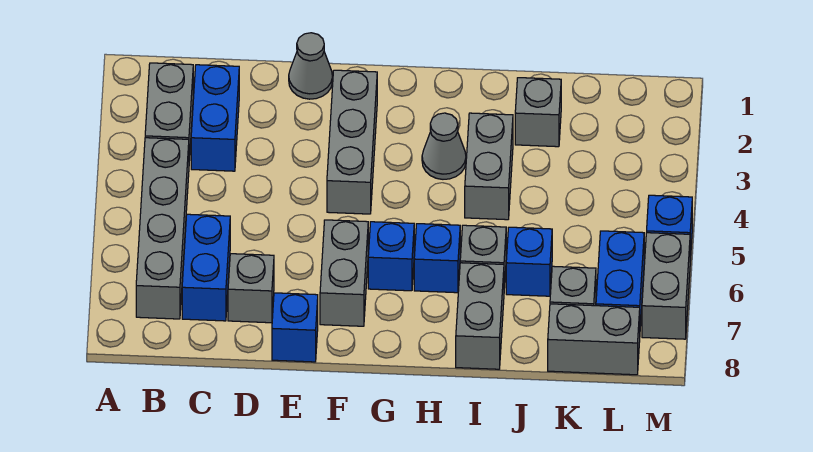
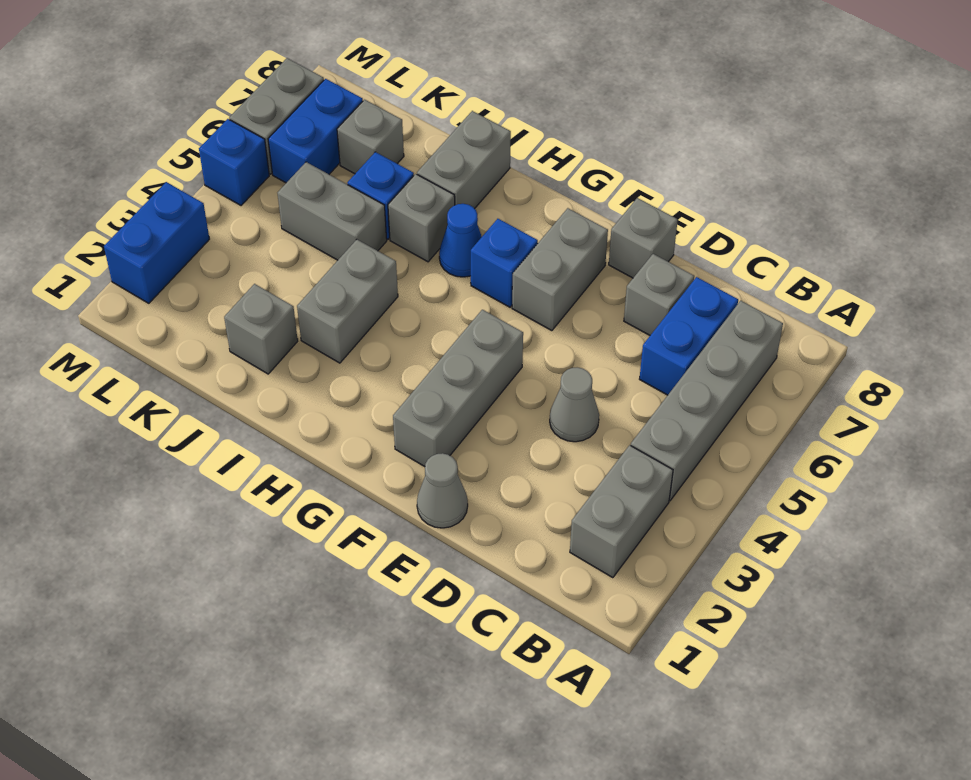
blue brick C2:C3 level 1 -> blue brick M2:M3 level 1
blue brick E8 level 1 -> grey brick E8 level 1
grey cone H3 level 1 -> grey cone D4 level 1
blue brick H6 level 1 -> blue cone H6 level 1
grey brick K8:L8 level 1 -> grey brick J5:K5 level 1

